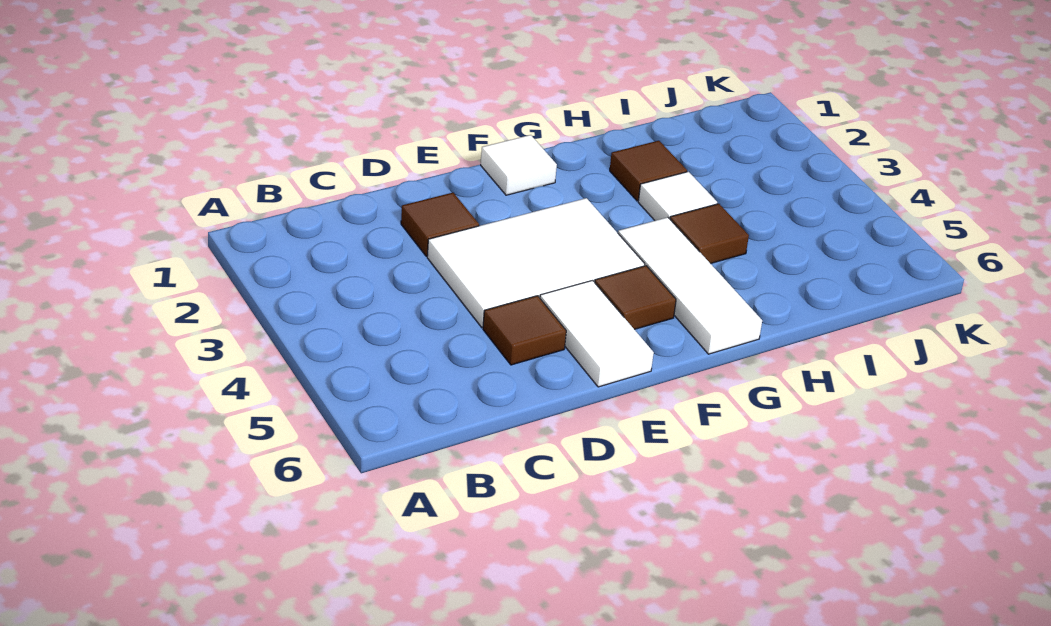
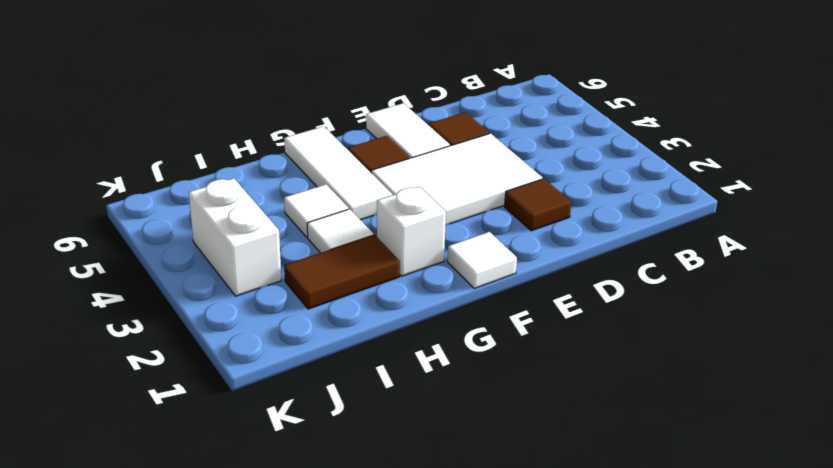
none -> white brick G2 level 1
brown tile H2 level 1 -> brown tile H2:I2 level 1
brown tile H4 level 1 -> white tile H4 level 1
none -> white brick J3:J4 level 1

